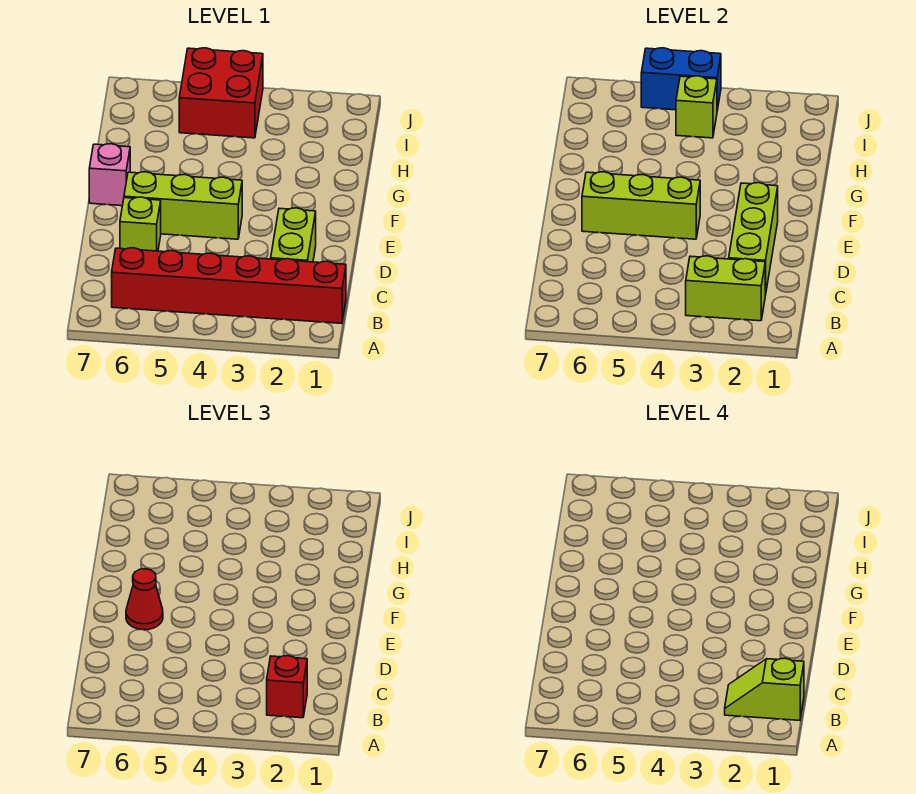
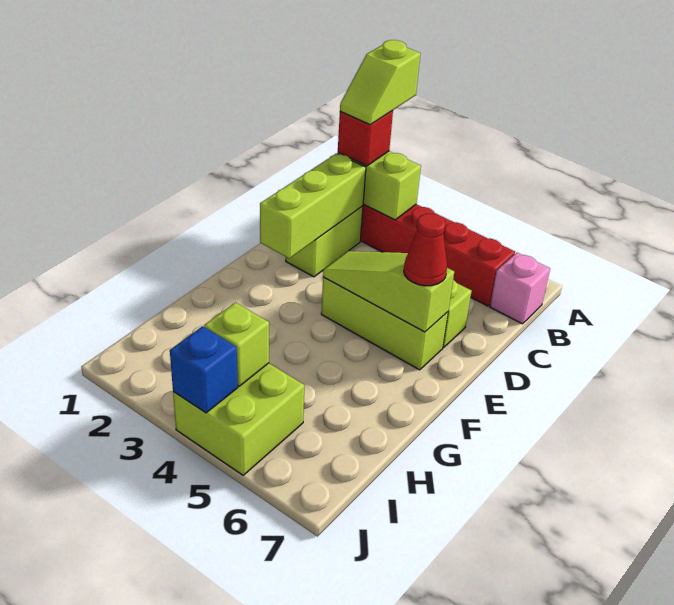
lime slope B1:B2 level 4 top 1 -> lime slope A2:B2 level 4 top A
lime brick E4:E6 level 2 -> lime slope E4:E6 level 2 top 6
pink brick F7 level 1 -> pink brick B7 level 1
red brick I4:J5 level 1 -> lime brick I4:J5 level 1
blue brick J4:J5 level 2 -> blue brick J4 level 2

